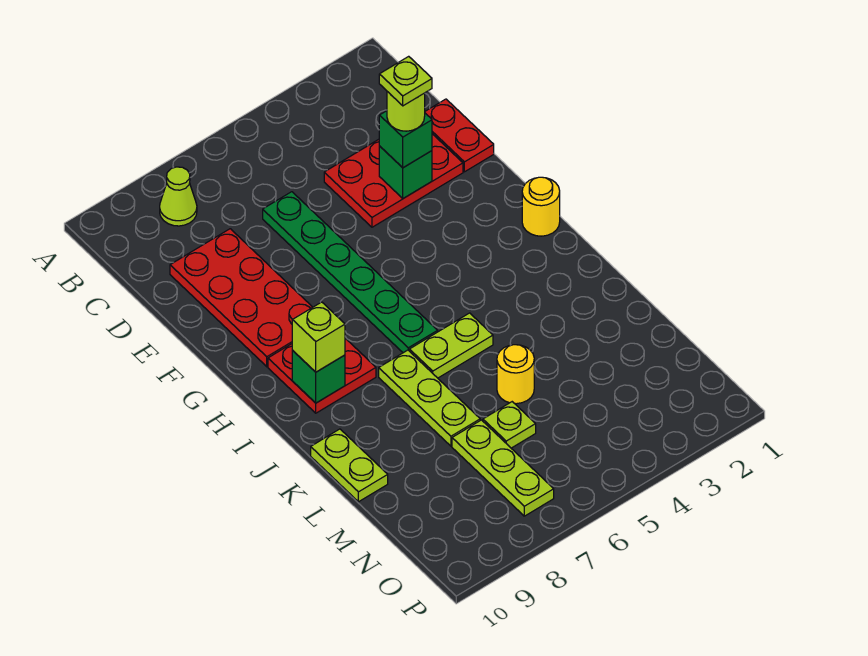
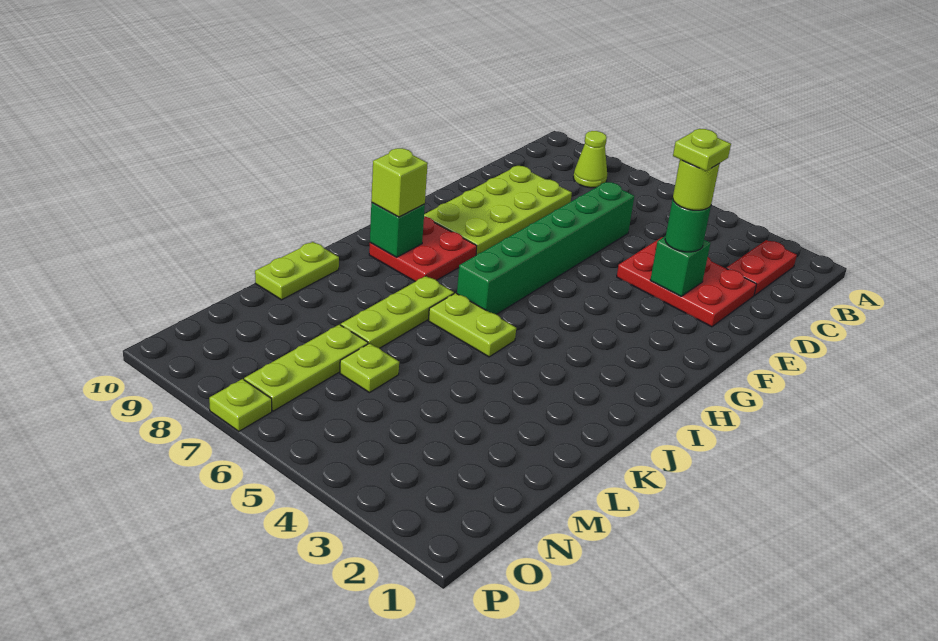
red plate D1:E1 level 1 -> red plate B2:C2 level 1
green plate D6:I6 level 1 -> green brick D6:I6 level 1
red plate D8:G9 level 1 -> lime plate D8:G9 level 1
green brick E3 level 3 -> green round brick E3 level 3
yellow round brick H1 level 1 -> none
yellow round brick L5 level 1 -> none
none -> lime plate P7 level 1

